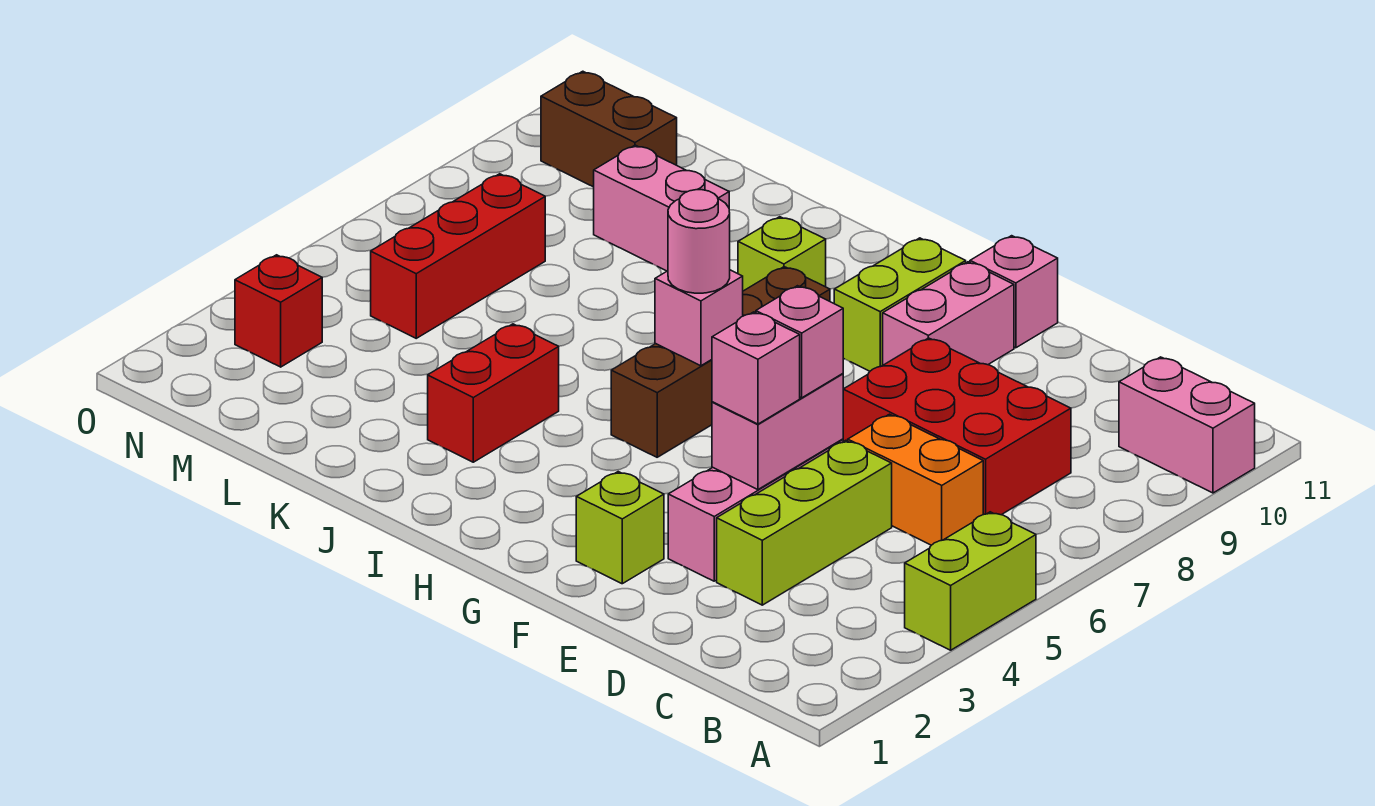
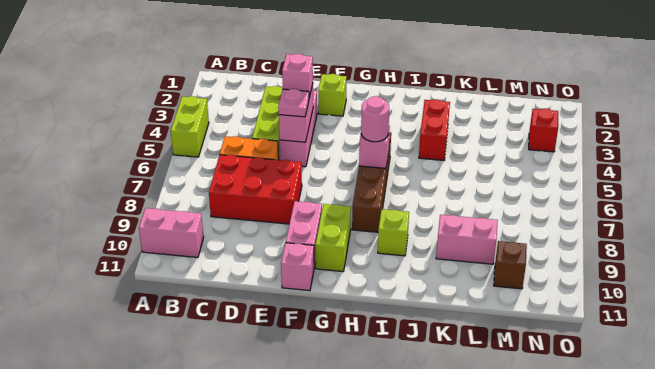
pink brick E5 level 3 -> pink plate E5 level 3
red brick M5:M7 level 1 -> none
brown brick M10:N10 level 1 -> brown brick M10 level 1

